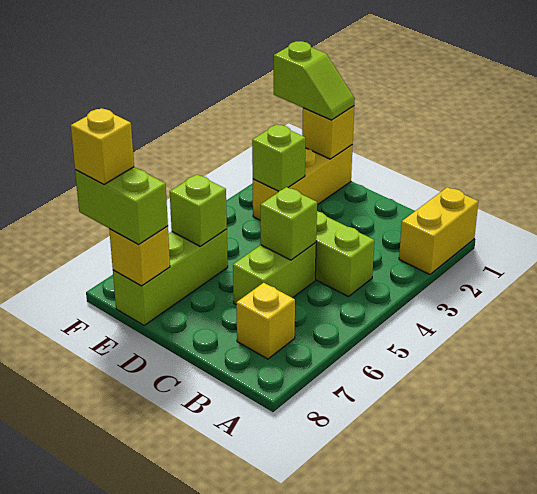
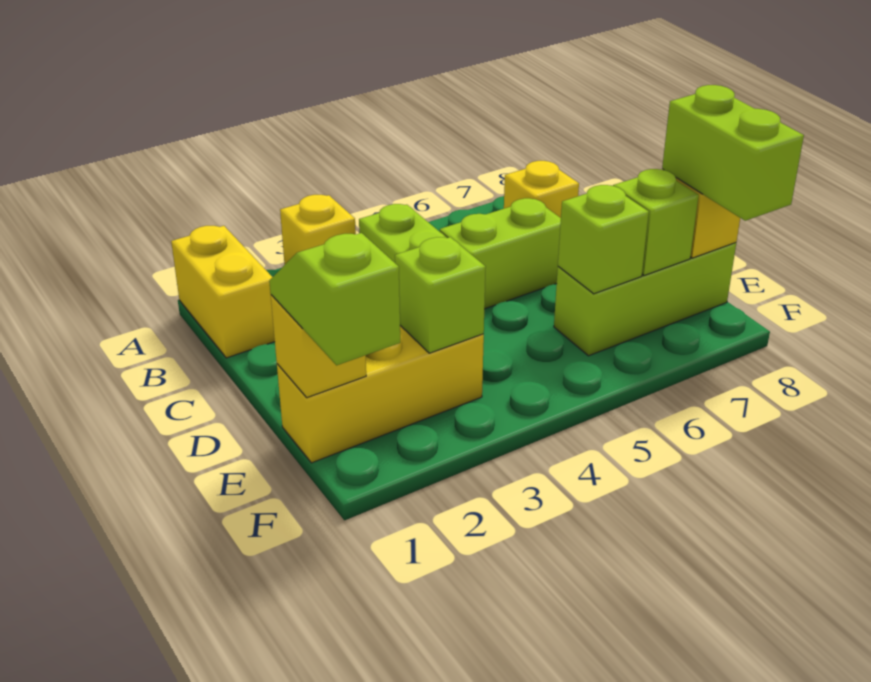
yellow brick A1:A2 level 1 -> yellow brick A1:B1 level 1
lime brick C5 level 2 -> lime brick E7 level 2
yellow brick F8 level 4 -> yellow brick A3 level 1

